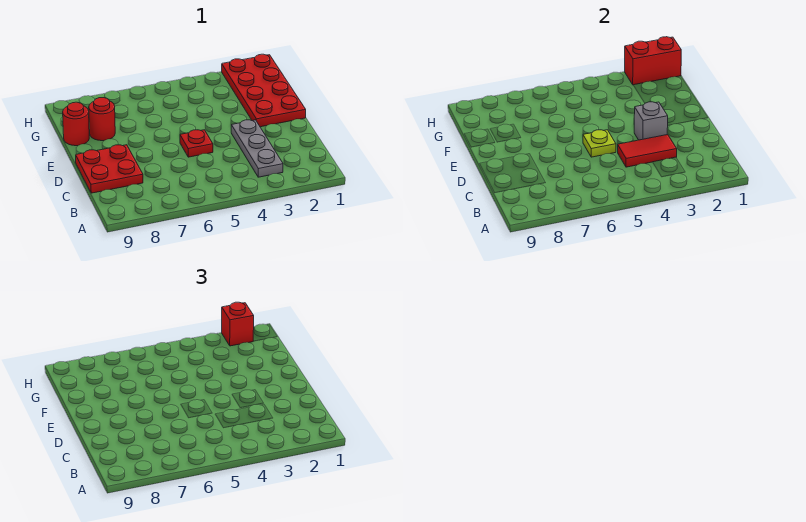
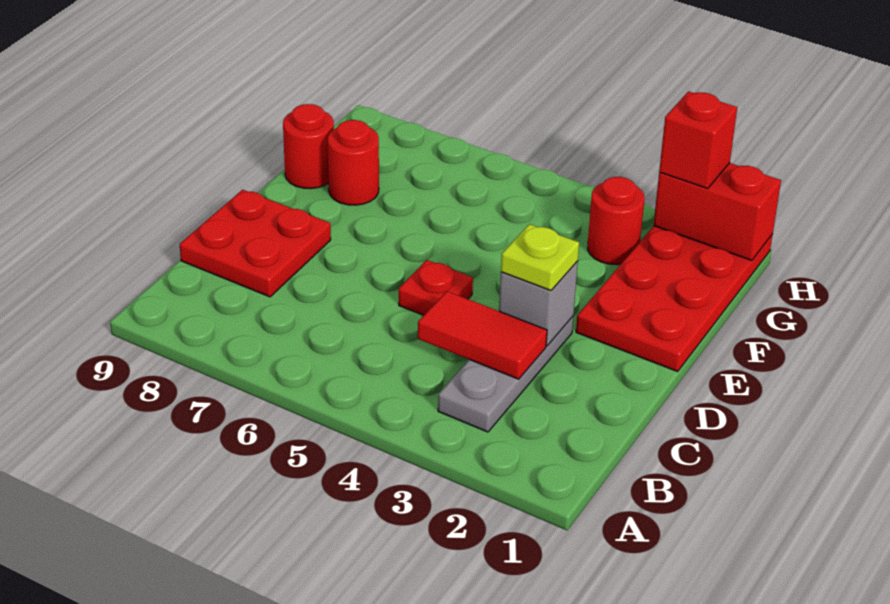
lime plate D5 level 2 -> lime plate D3 level 3
none -> red round brick G3 level 1

